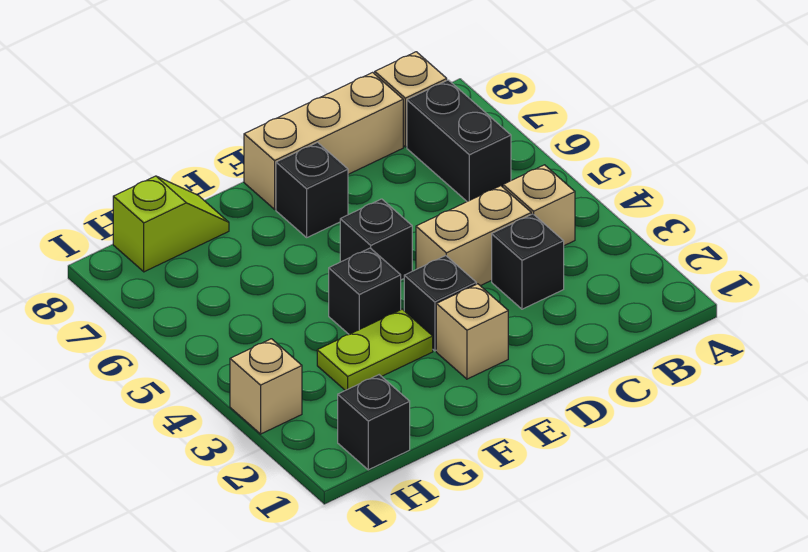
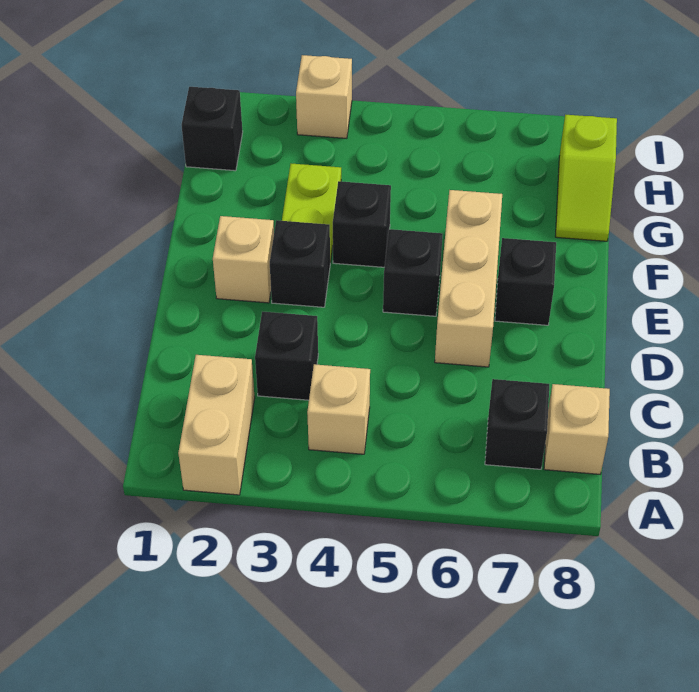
black brick B6:B7 level 1 -> black brick B7 level 1
tan brick C4:D4 level 1 -> tan brick A2:B2 level 1
tan brick C8:E8 level 1 -> tan brick D6:F6 level 1

